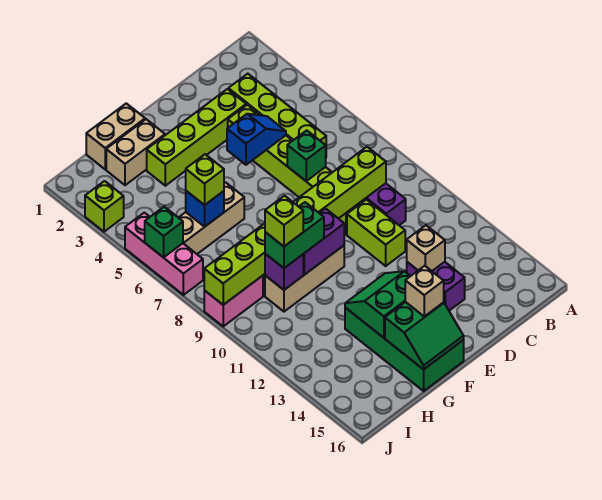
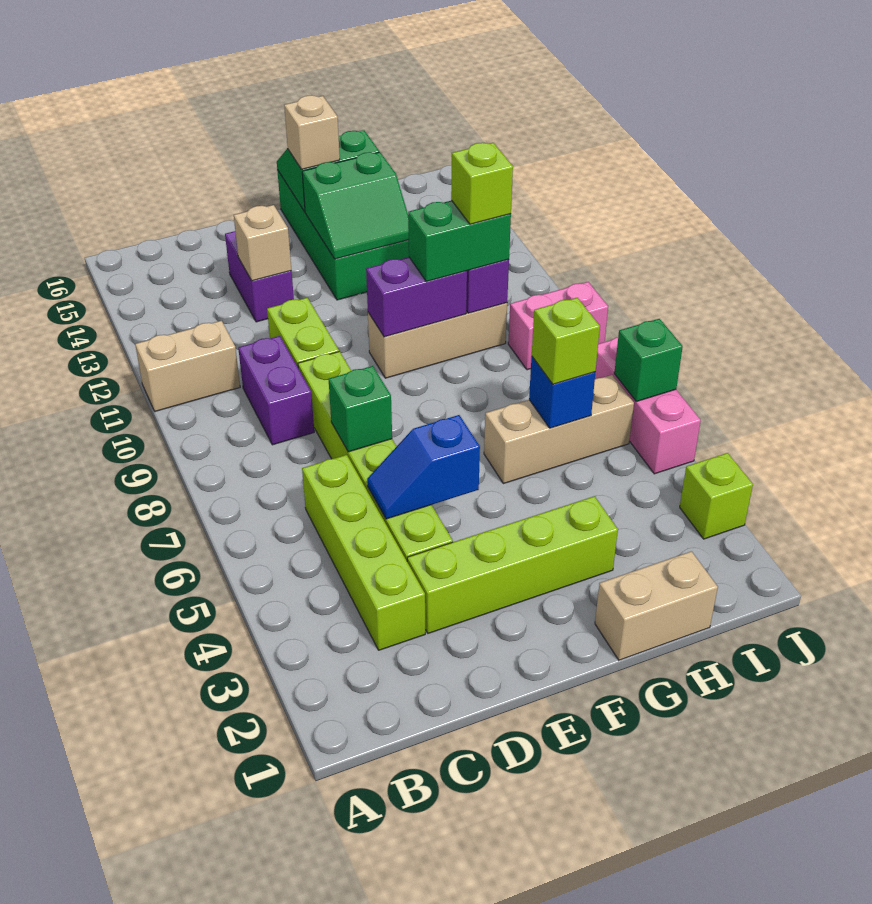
lime brick C9:J9 level 2 -> none
tan brick G2:H2 level 1 -> tan brick A11:B11 level 1

